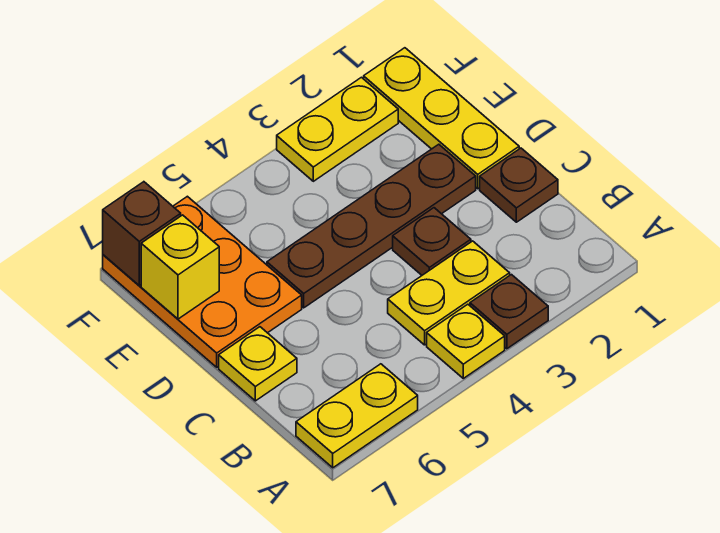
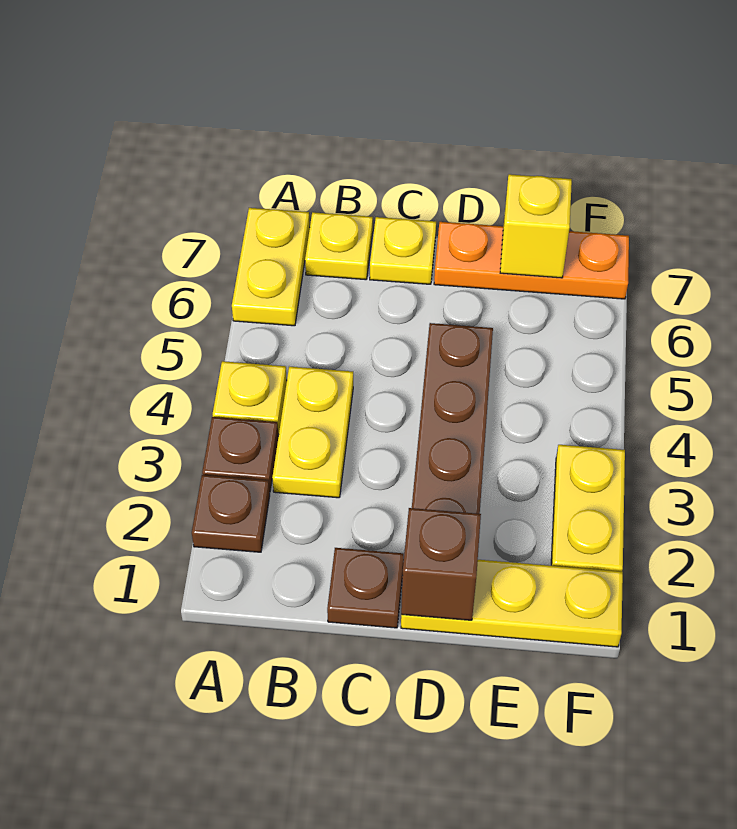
none -> yellow plate B7 level 1
brown plate C3 level 1 -> brown plate A2 level 1
orange plate D6:F7 level 1 -> orange plate D7:F7 level 1
brown brick F7 level 2 -> brown brick D1 level 2

